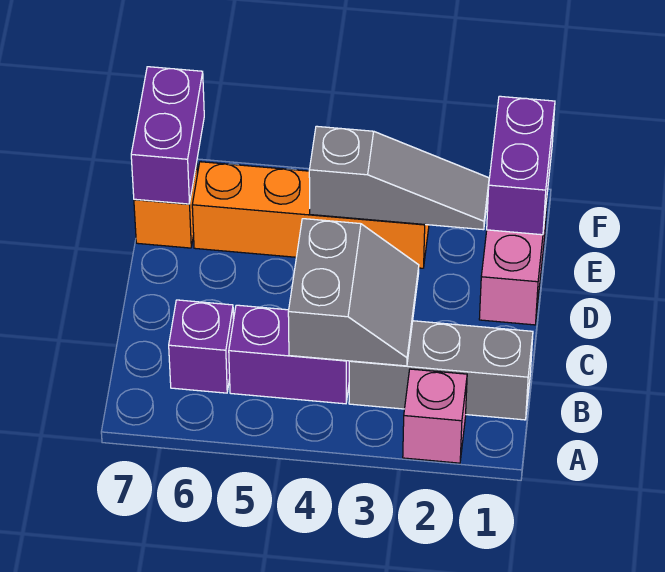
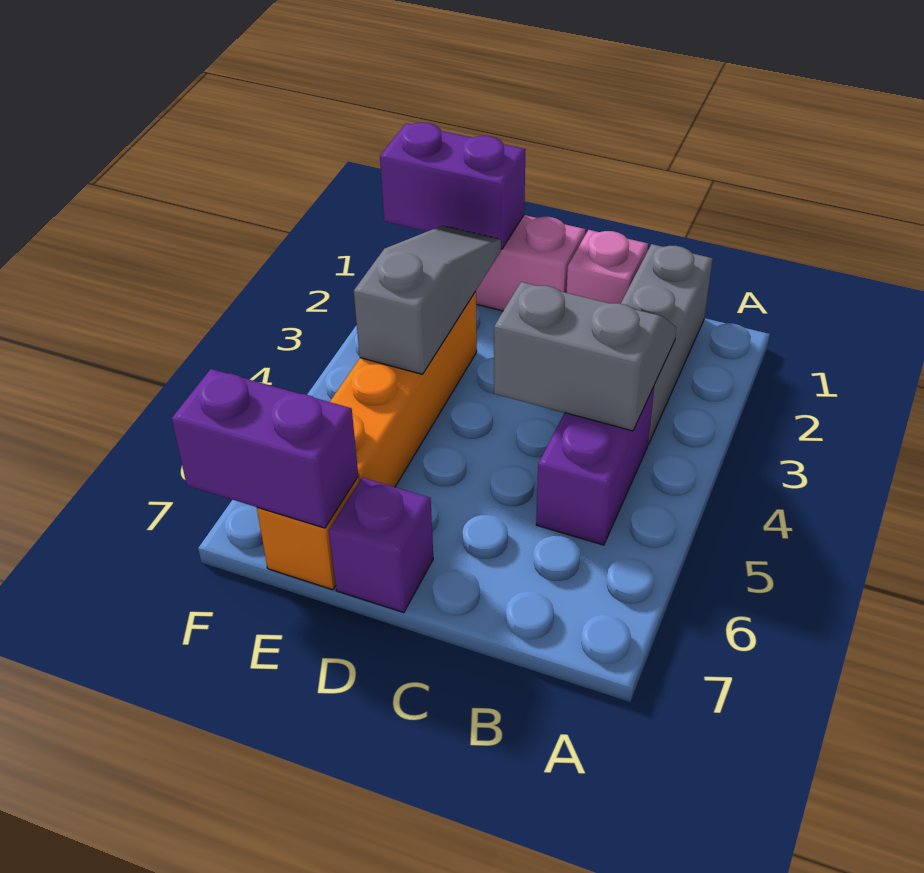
pink brick A2 level 1 -> pink brick C1 level 1
purple brick B6 level 1 -> purple brick D7 level 1

